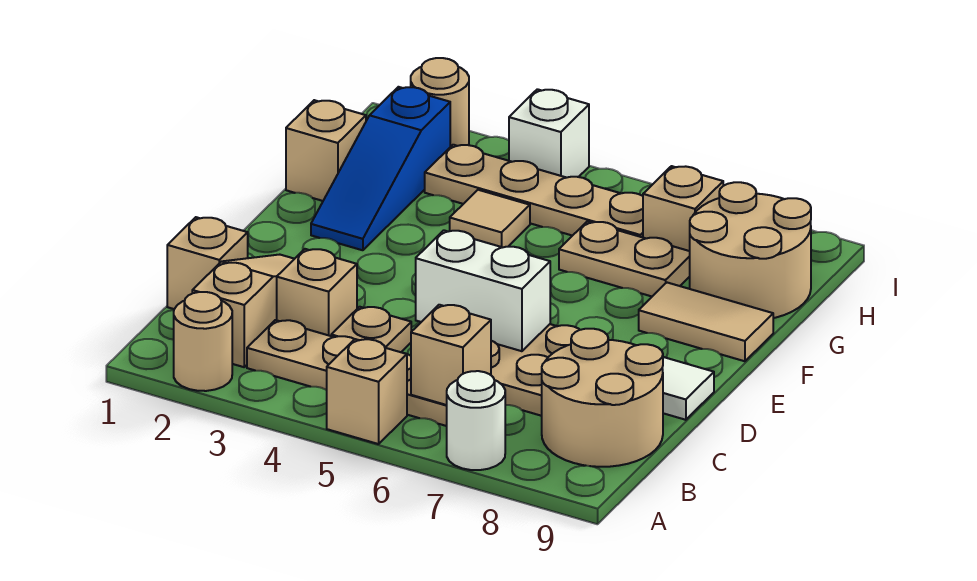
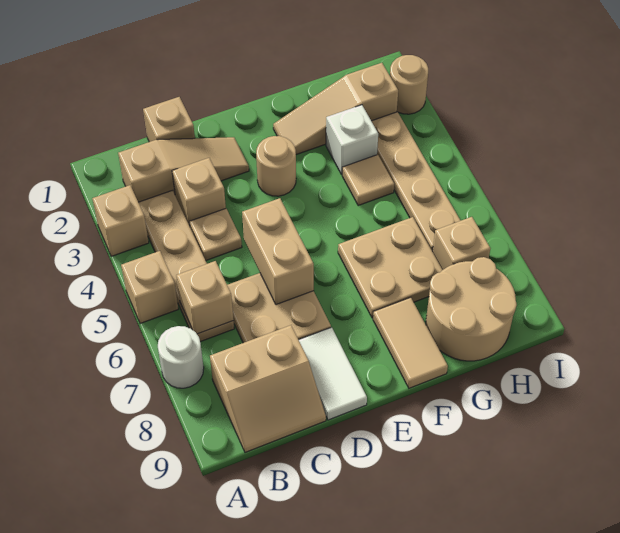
tan round brick A2 level 1 -> tan round brick E3 level 1
tan round brick B8:C9 level 1 -> tan slope B8:C9 level 1 top 8
white brick D5:D6 level 2 -> tan brick D5:D6 level 2
blue slope F2:H2 level 1 top H -> tan slope F2:H2 level 1 top H
tan brick G1 level 1 -> tan brick A3 level 1
tan plate G6:G7 level 1 -> tan plate F6:G7 level 1
white brick I4 level 1 -> white brick G3 level 1

